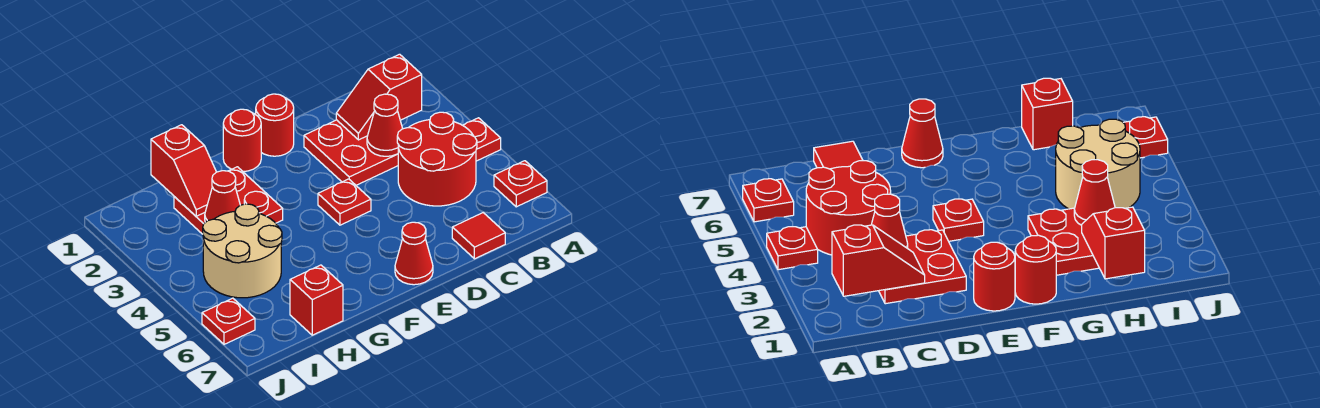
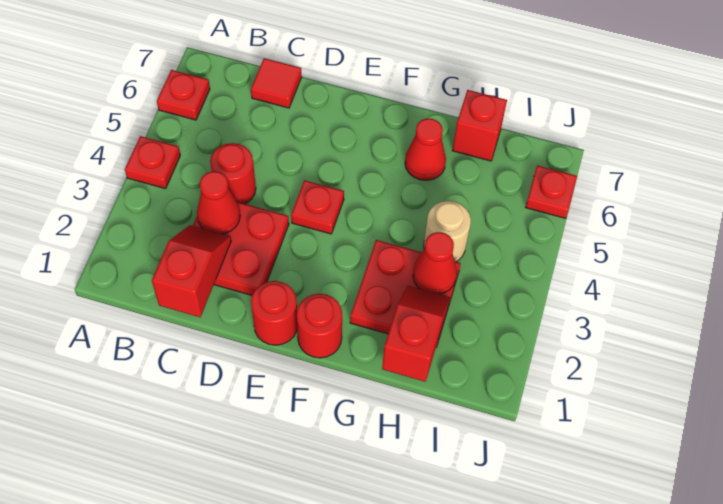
red slope B2:C2 level 2 top B -> red slope C1:C2 level 2 top 1
red round brick B4:C5 level 1 -> red round brick C4 level 1
red cone E7 level 1 -> red cone G6 level 1
tan round brick H4:I5 level 1 -> tan round brick H4 level 1

